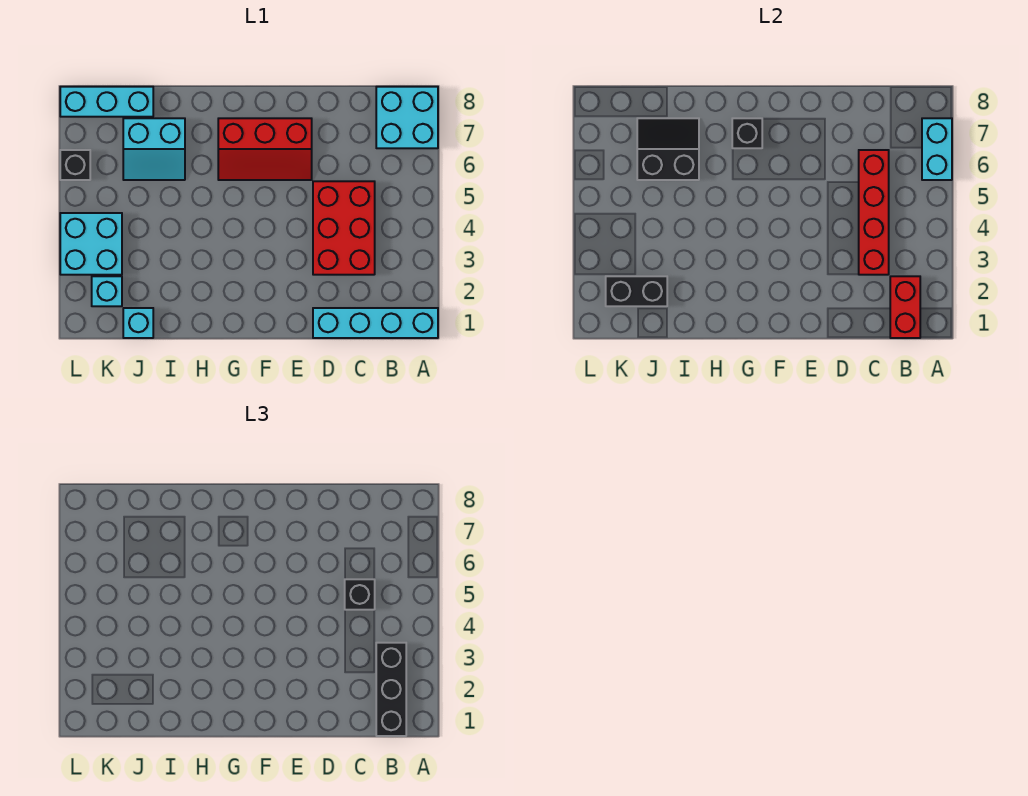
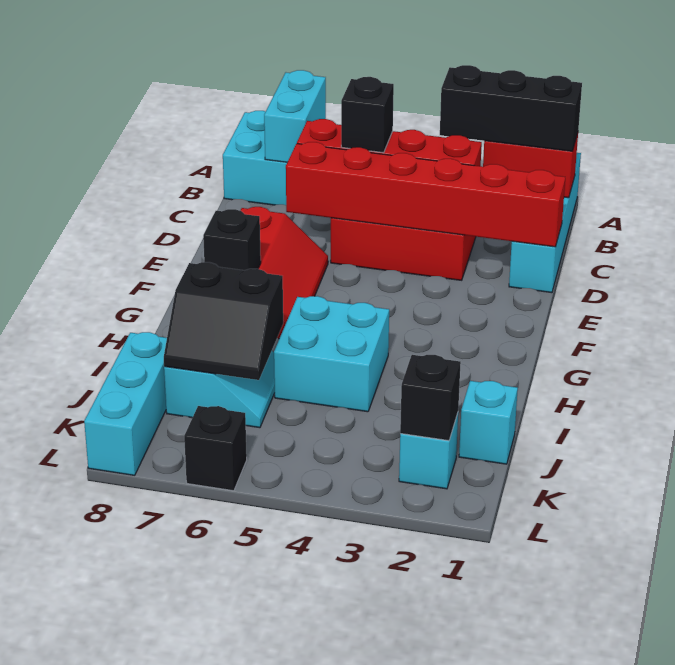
cyan brick A6:A7 level 2 -> cyan brick A7:B7 level 2
none -> red brick D1:D6 level 2
black slope I6:J7 level 2 top 6 -> black slope I6:J7 level 2 top I
black brick J2:K2 level 2 -> black brick K2 level 2
cyan brick K3:L4 level 1 -> cyan brick H4:I5 level 1

